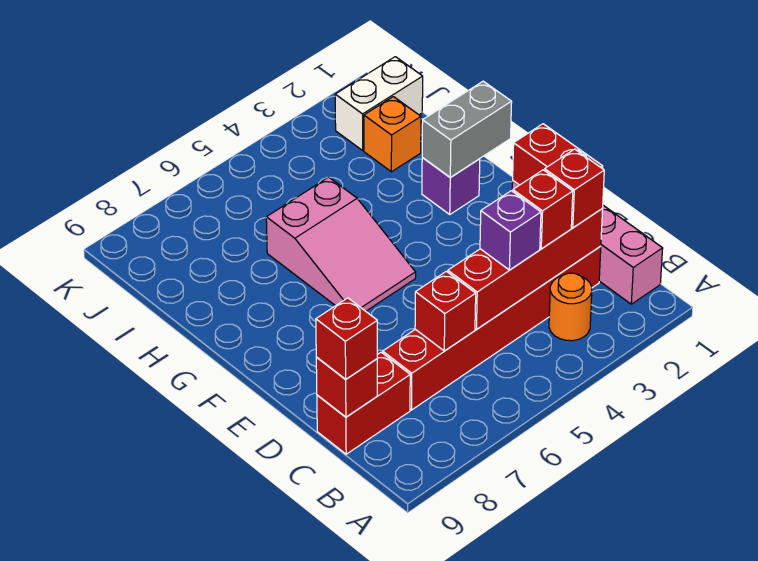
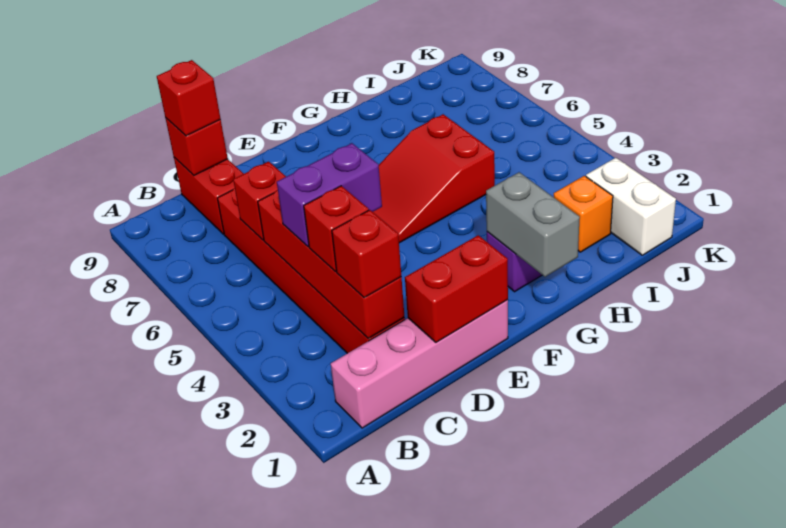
orange round brick B3 level 1 -> none
purple brick C4 level 3 -> purple brick C4:D4 level 3
pink slope F5:H6 level 1 top H -> red slope F5:H6 level 1 top H

